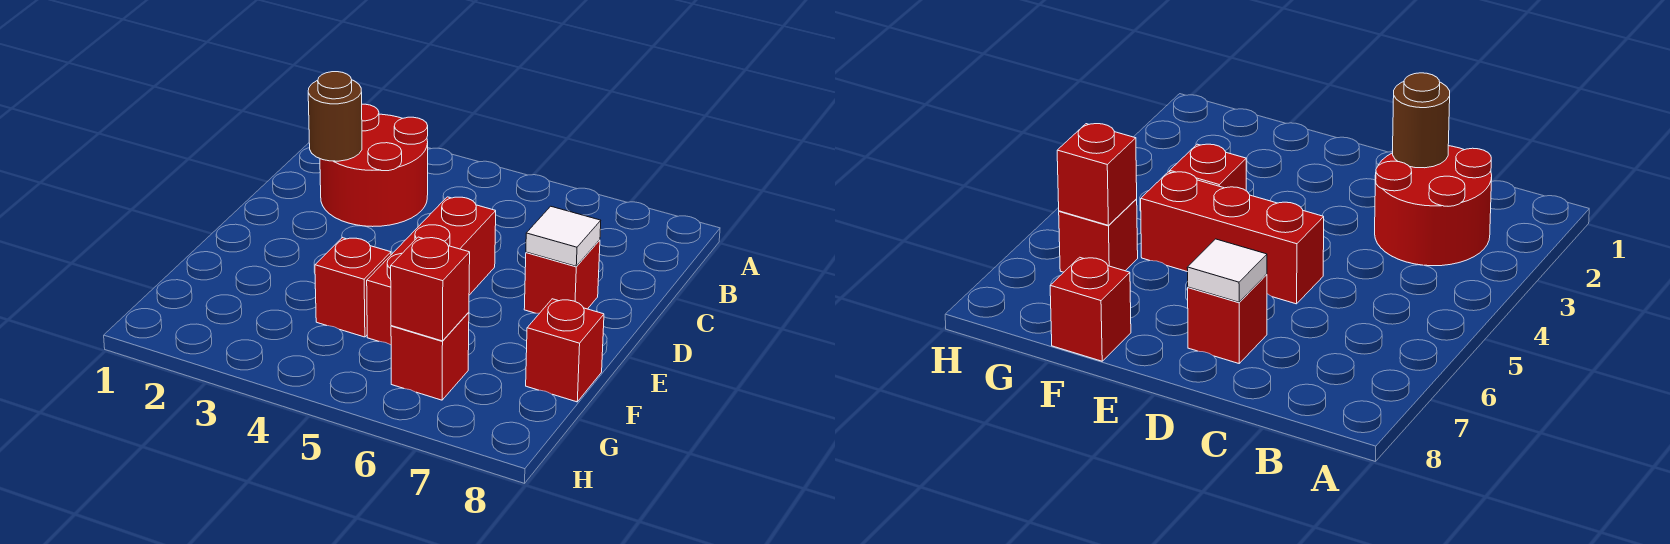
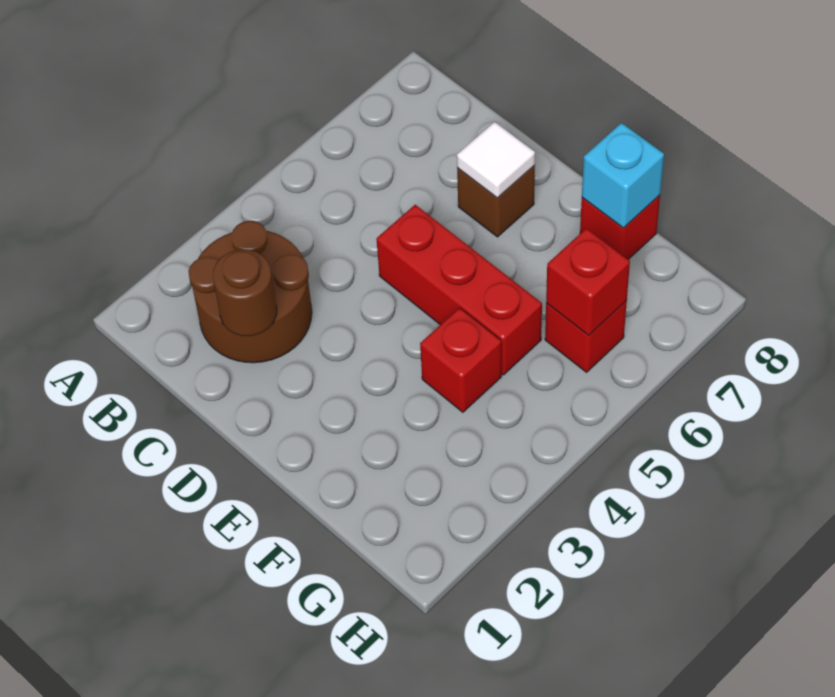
red round brick B2:C3 level 1 -> brown round brick B2:C3 level 1
red brick D7 level 1 -> brown brick D7 level 1
none -> cyan brick F8 level 2

